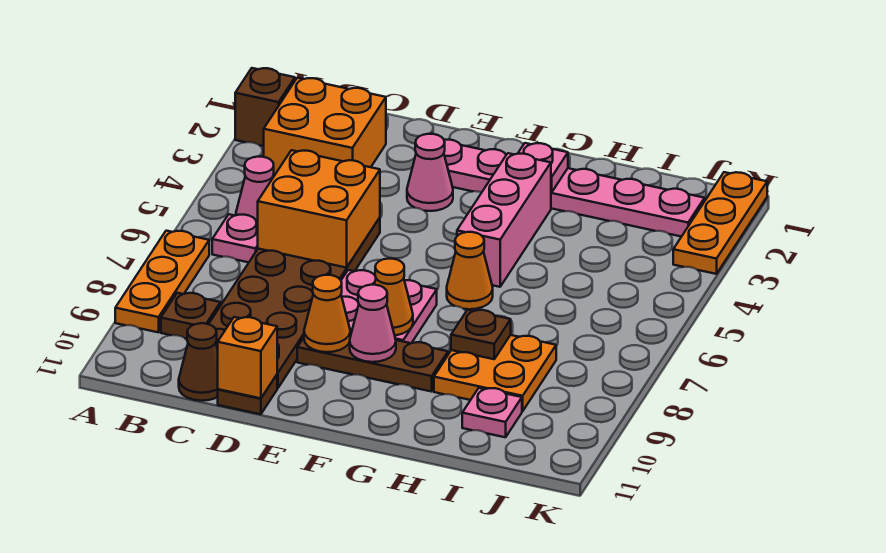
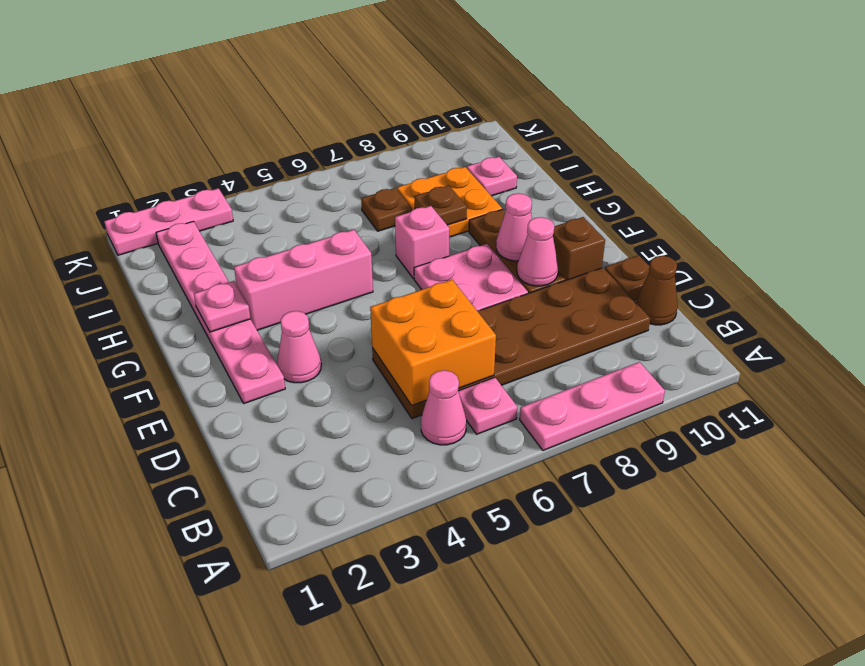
brown brick A2 level 1 -> brown brick E10 level 1
orange plate A7:A9 level 1 -> pink plate A7:A9 level 1
orange brick B2:C3 level 1 -> none
brown plate B9 level 1 -> brown plate I7 level 1
orange brick D11 level 2 -> none
orange cone E9 level 2 -> pink cone E9 level 2
orange cone F8 level 2 -> none
orange cone G6 level 1 -> none
none -> pink brick G7 level 1
orange plate K1:K3 level 1 -> pink plate K1:K3 level 1

